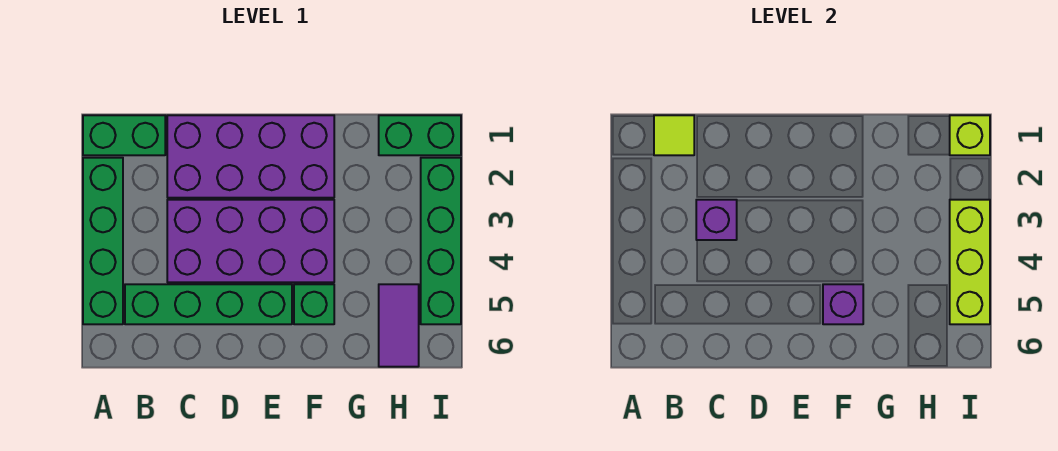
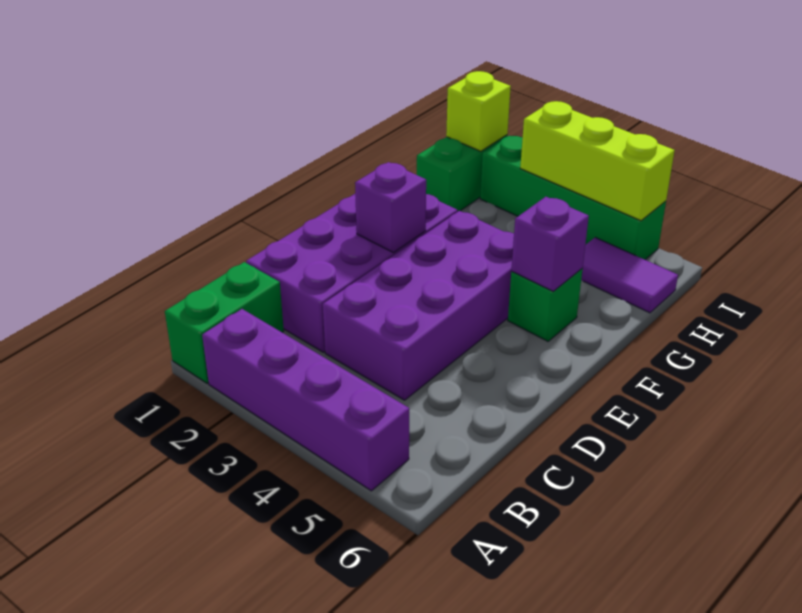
green brick A2:A5 level 1 -> purple brick A2:A5 level 1
lime tile B1 level 2 -> none
green brick B5:E5 level 1 -> none
purple brick C3 level 2 -> purple brick E2 level 2

